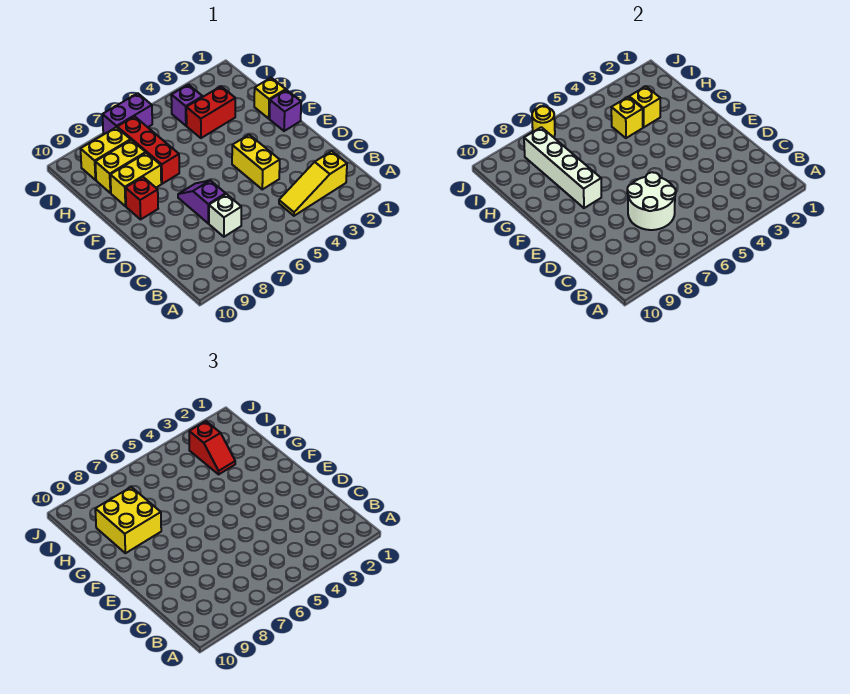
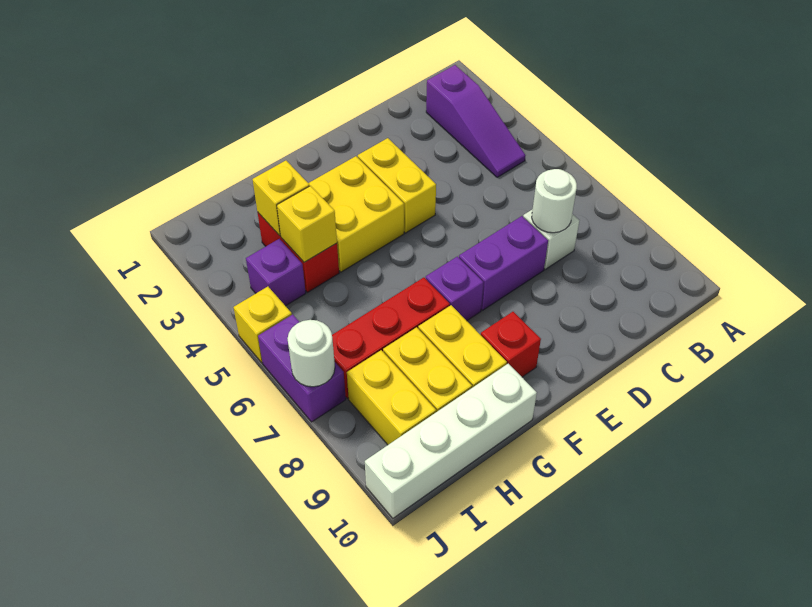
yellow slope B2:B4 level 1 top 2 -> purple slope B2:B4 level 1 top 2
white round brick C6:D7 level 2 -> white round brick C7 level 2
yellow brick D4:E4 level 1 -> yellow brick E3:E4 level 1
purple slope D7:E7 level 1 top D -> purple brick D7:E7 level 1
purple brick F1 level 1 -> purple brick F7 level 1
white brick F8:I8 level 2 -> white brick G10:J10 level 1
yellow brick G1 level 1 -> yellow brick J5 level 1
yellow brick G8:H9 level 3 -> yellow brick F3:G4 level 1
red slope H3:I3 level 3 top I -> none
yellow round brick J7 level 2 -> white round brick J7 level 2

